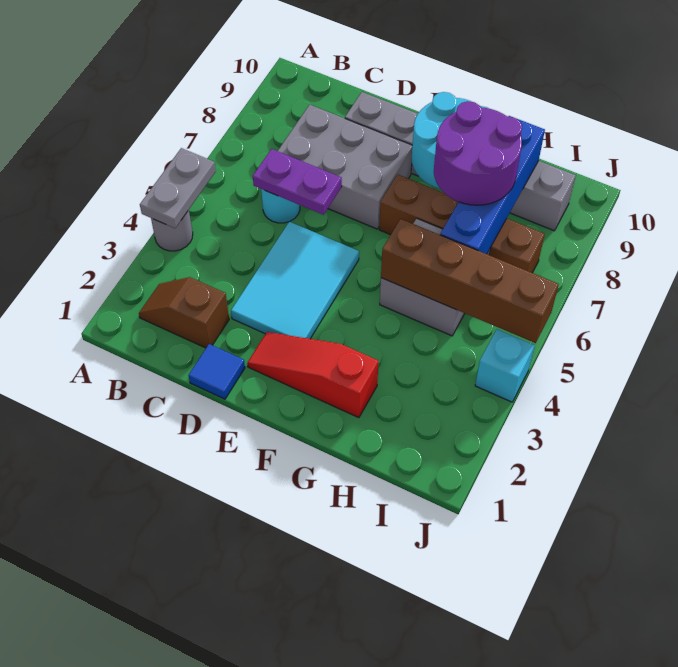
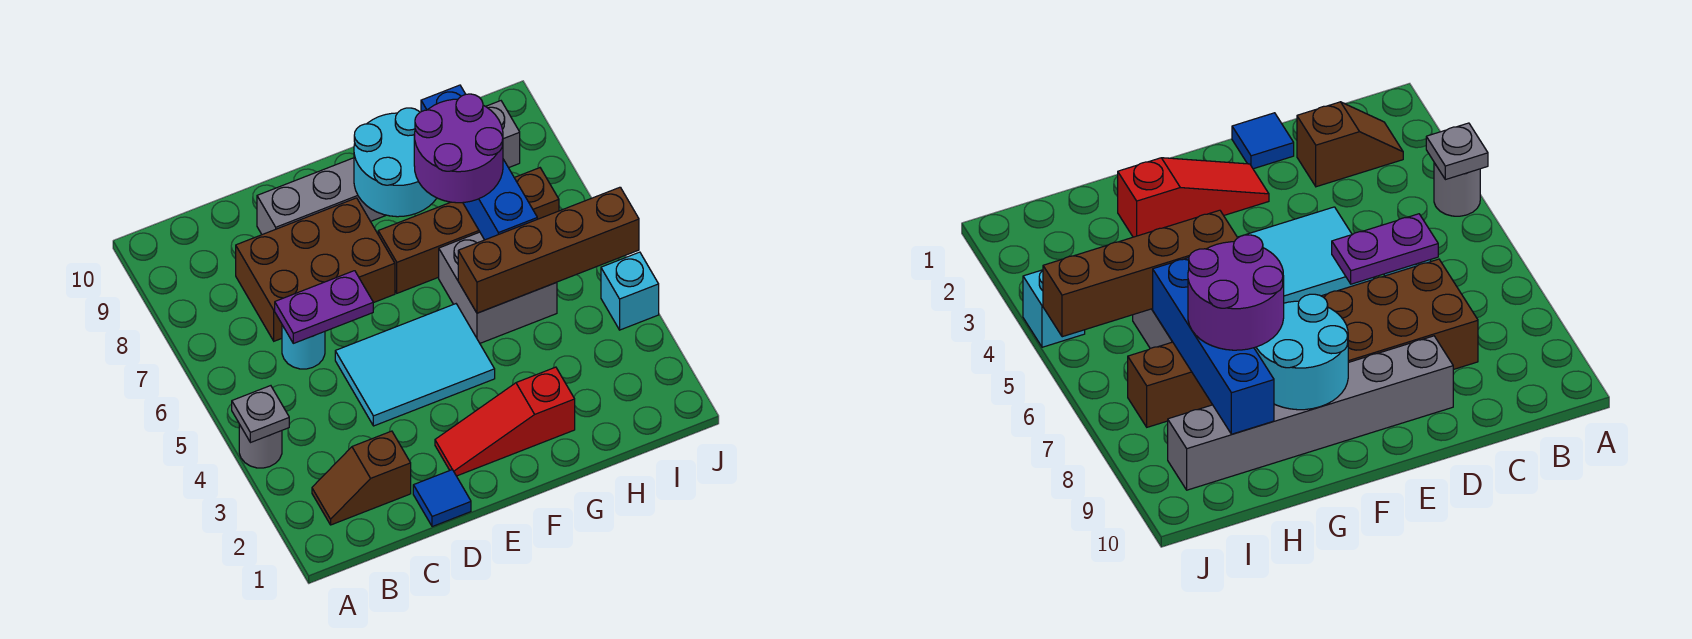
grey plate A4:A5 level 2 -> grey plate A4 level 2
grey brick C7:E8 level 1 -> brown brick C7:E8 level 1
cyan tile D3:E5 level 1 -> cyan tile D4:F5 level 1

